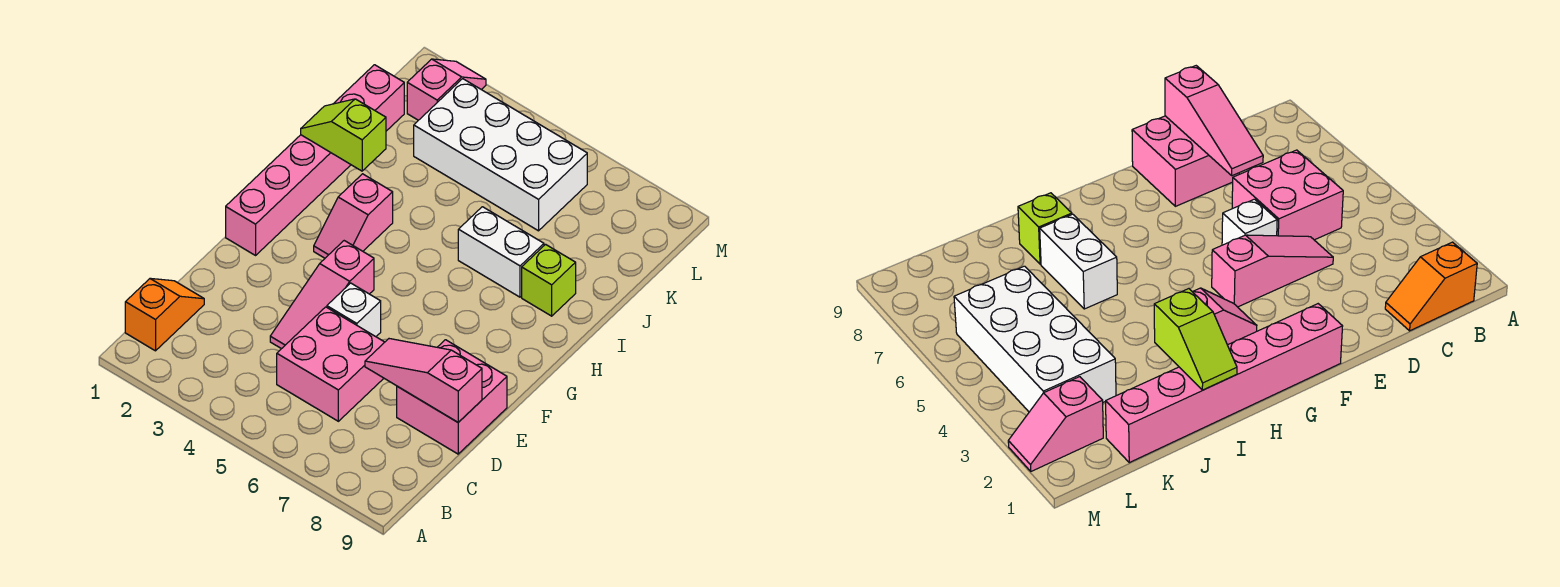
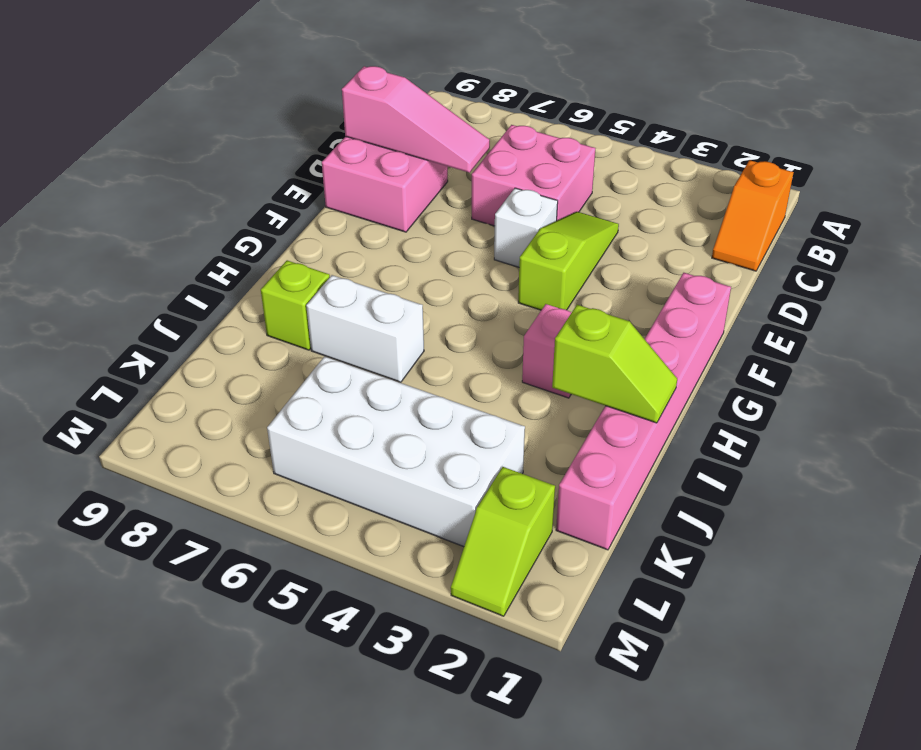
pink slope D4:F4 level 1 top F -> lime slope D4:F4 level 1 top F
pink slope L2:M2 level 1 top L -> lime slope L2:M2 level 1 top L

